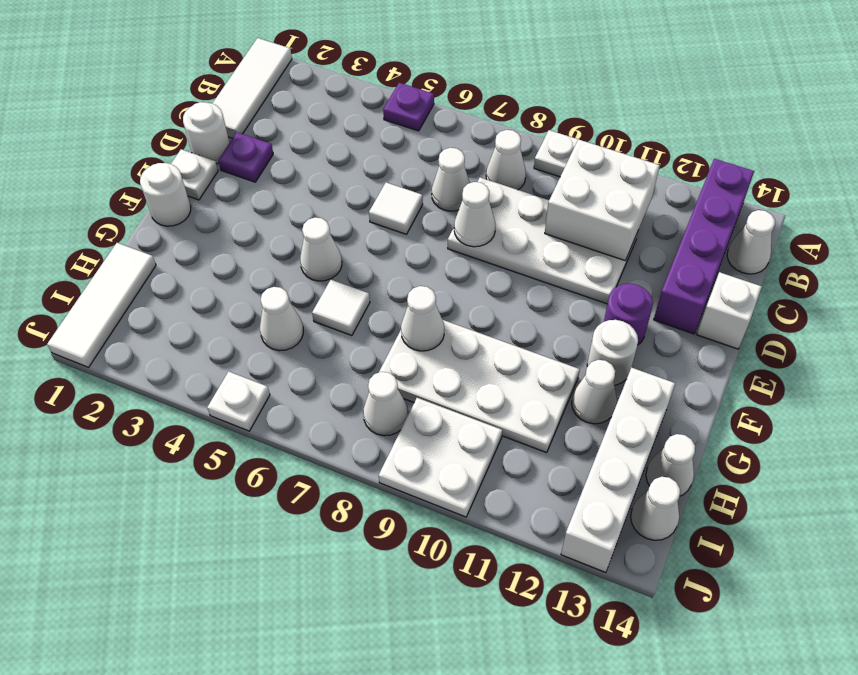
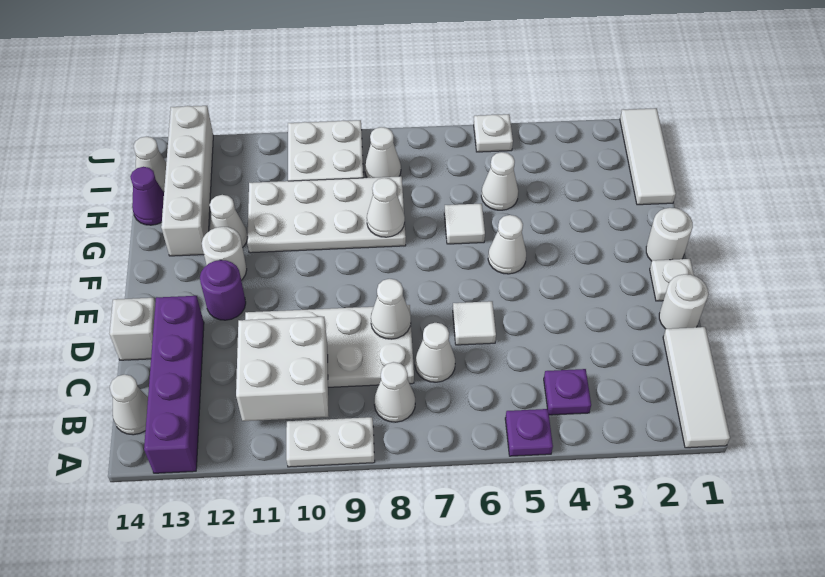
purple plate D2 level 1 -> purple plate B4 level 1
white cone H14 level 1 -> purple cone H14 level 1

